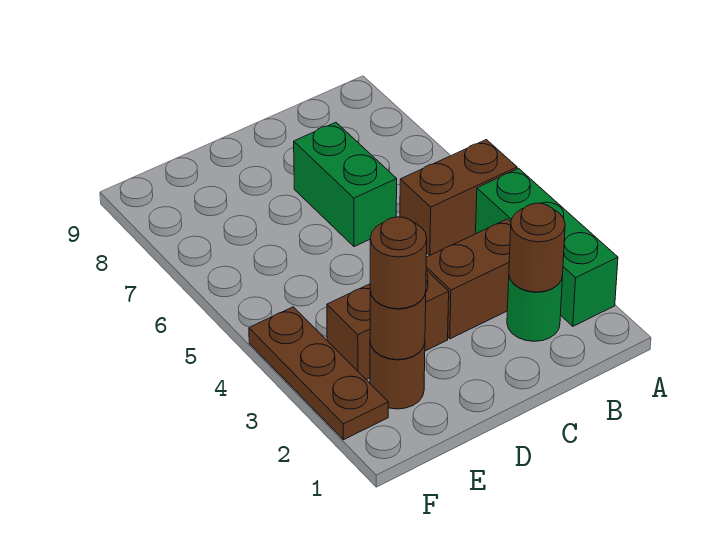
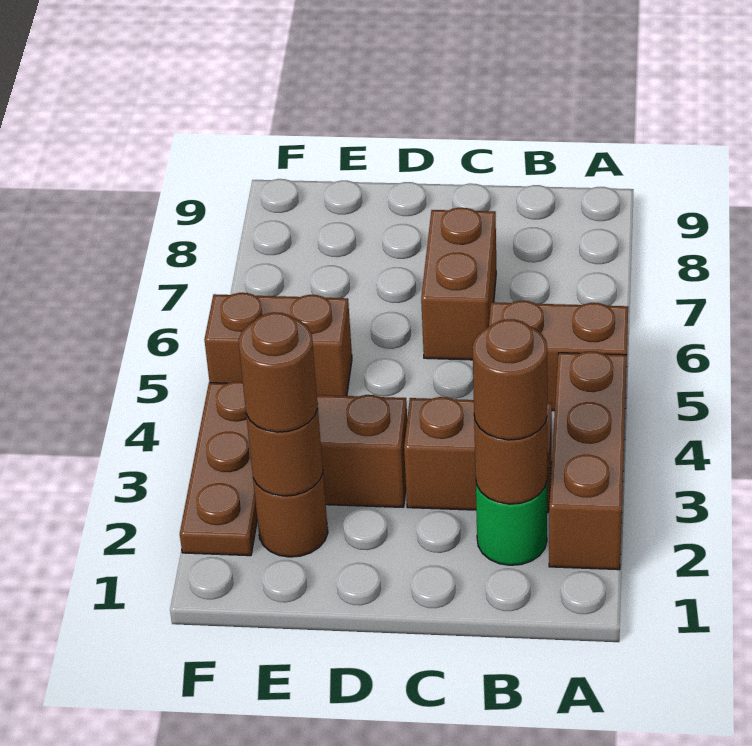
green brick A2:A4 level 1 -> brown brick A2:A4 level 1
none -> brown round brick B2 level 3
green brick C6:C7 level 1 -> brown brick C6:C7 level 1
none -> brown brick E5:F5 level 1

